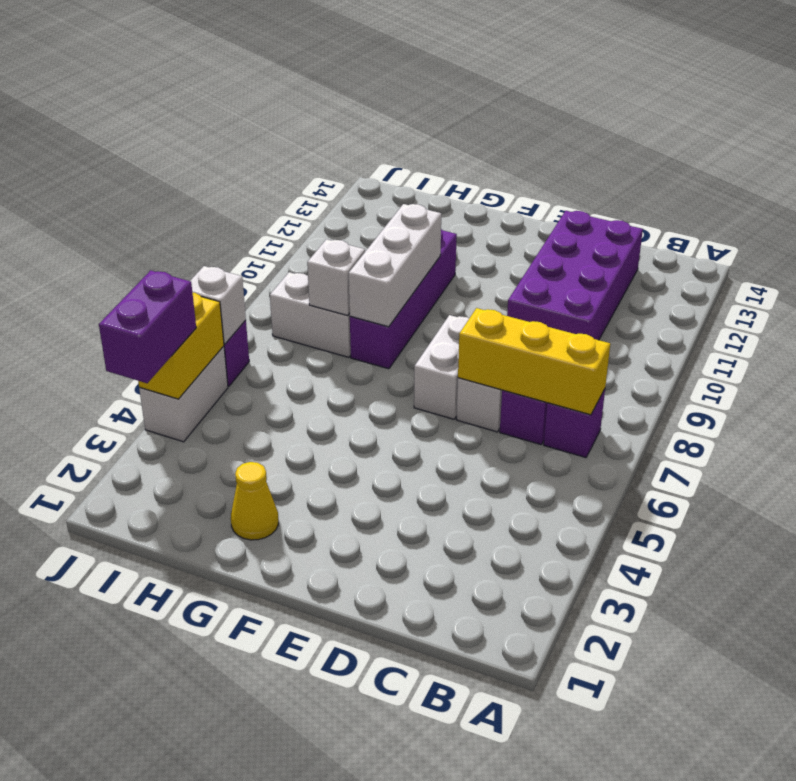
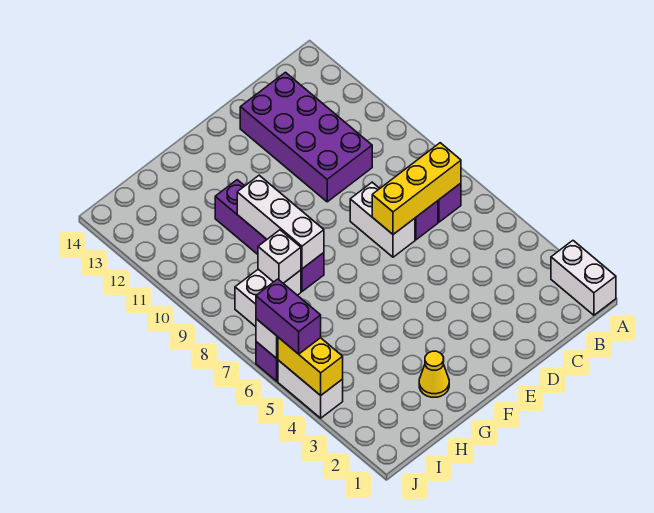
white brick E7:E8 level 1 -> white brick A1:A2 level 1
purple brick J3:J4 level 3 -> purple brick J5:J6 level 3

